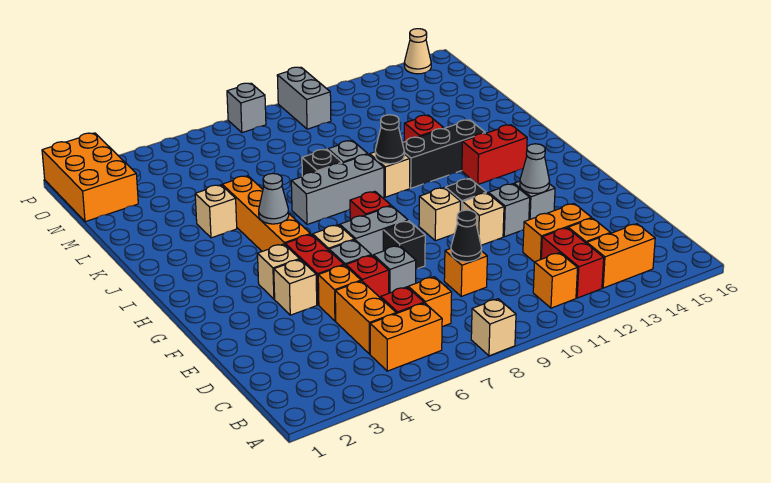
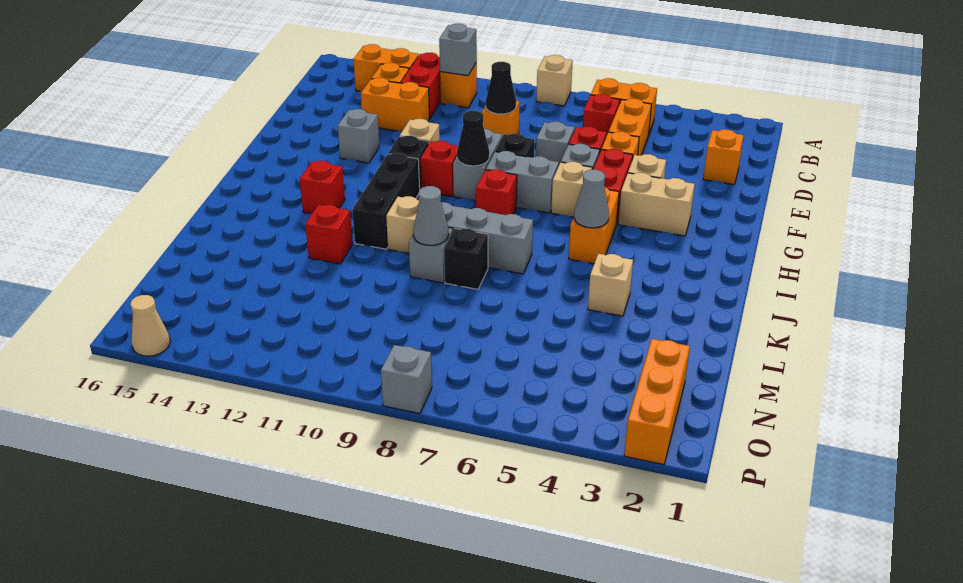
orange brick C7 level 1 -> orange brick D2 level 1
grey brick F12 level 1 -> grey brick B11 level 2
grey cone F13 level 2 -> grey cone K9 level 2
tan brick G4 level 1 -> tan brick G3:G4 level 1
tan brick G10 level 1 -> red brick G10 level 1
orange brick H5:K5 level 1 -> orange brick H5:I5 level 1
red brick I13:I14 level 1 -> red brick I13 level 1
black cone J10 level 2 -> black cone G9 level 2
black brick J11:J13 level 1 -> black brick H11:J11 level 1
orange brick N1:P2 level 1 -> orange brick N2:P2 level 1
grey brick O10:P10 level 1 -> grey brick F9:G9 level 1

